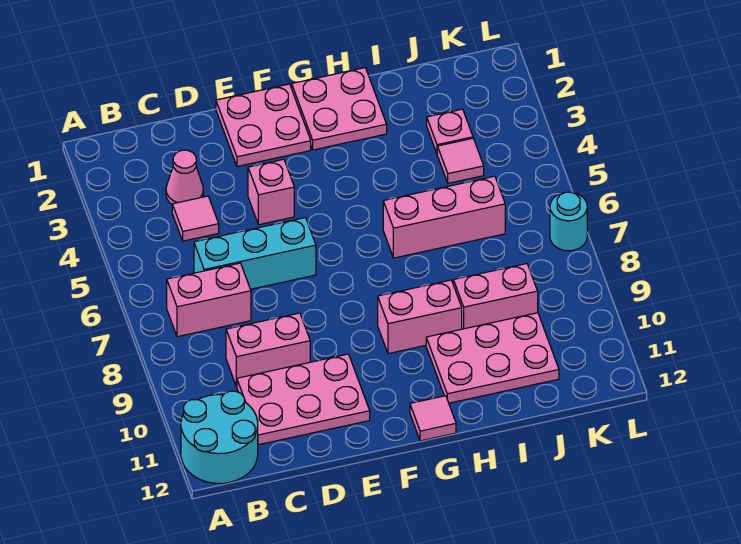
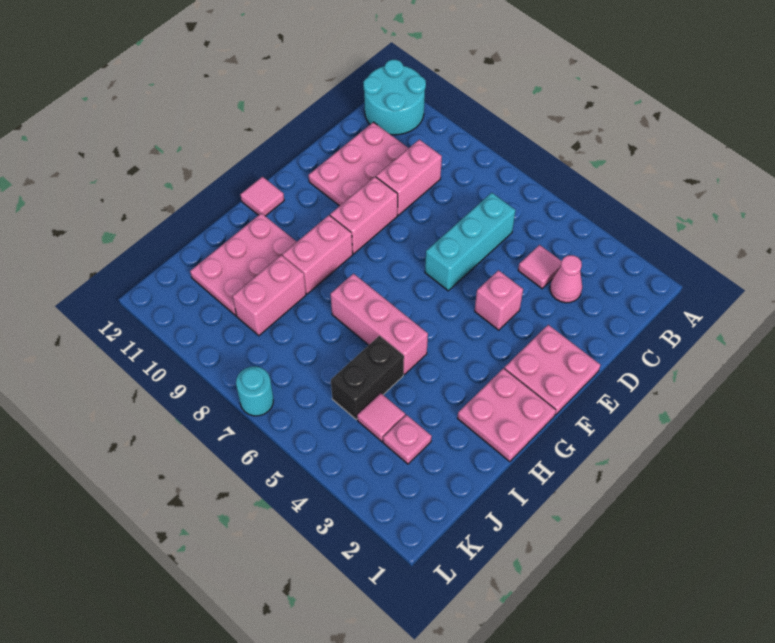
pink brick B7:C7 level 1 -> pink brick E9:F9 level 1
pink brick H6:J6 level 1 -> pink brick H5:H7 level 1
none -> black brick I5:J5 level 1

